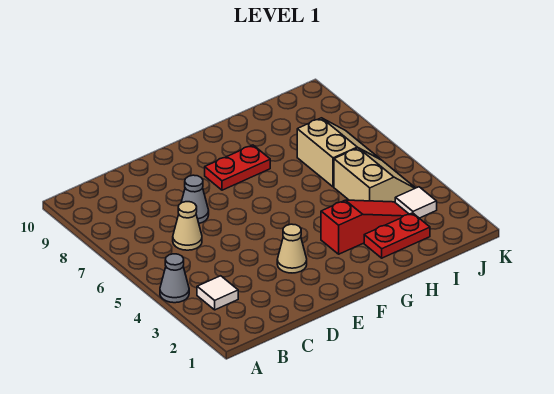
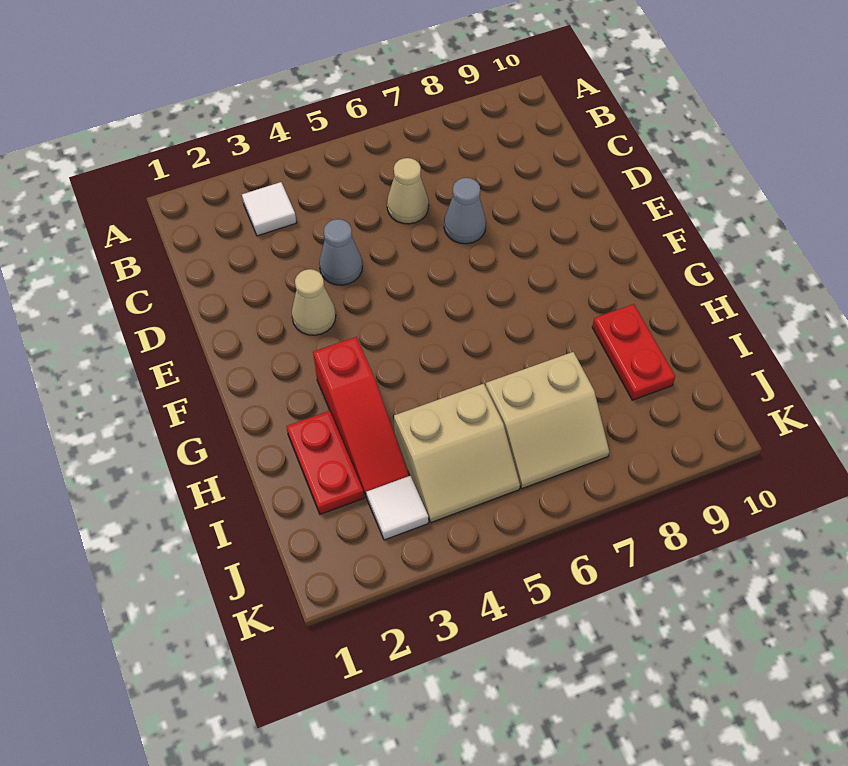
grey cone A4 level 1 -> grey cone D4 level 1
red plate F8:G8 level 1 -> red plate H9:I9 level 1

